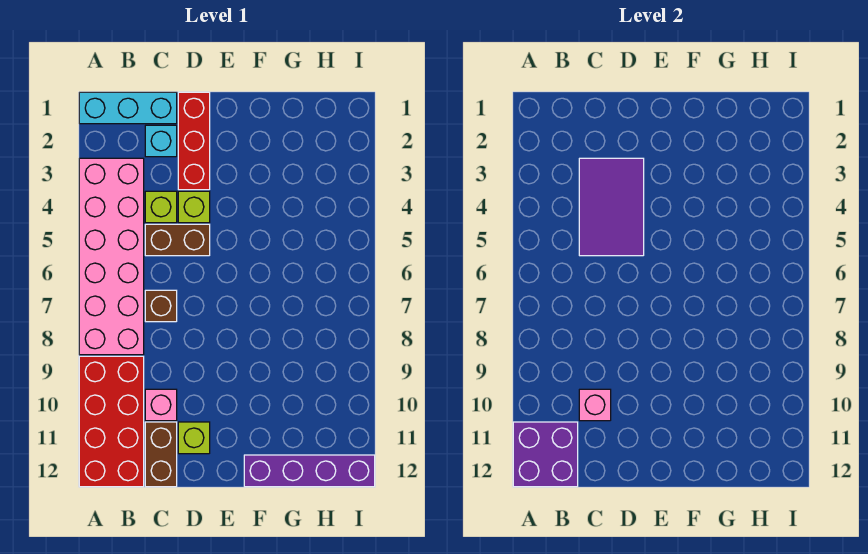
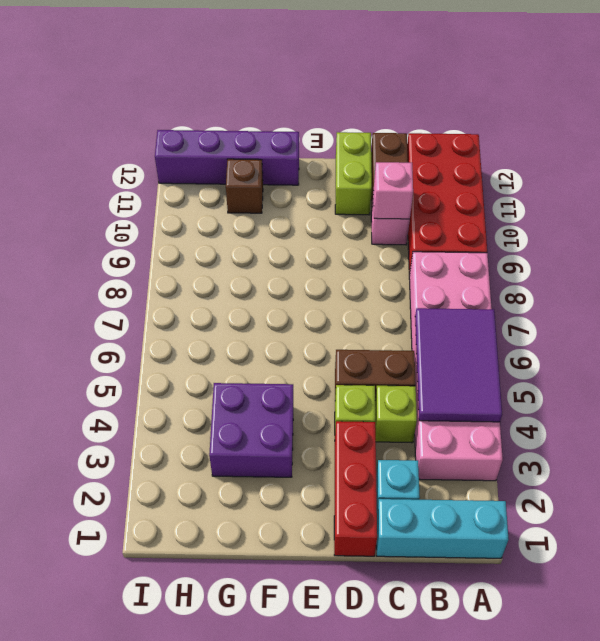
purple brick A11:B12 level 2 -> purple brick F3:G4 level 1
purple tile C3:D5 level 2 -> purple tile A4:B6 level 2
brown brick C7 level 1 -> brown brick G11 level 1
lime brick D11 level 1 -> lime brick D11:D12 level 1

